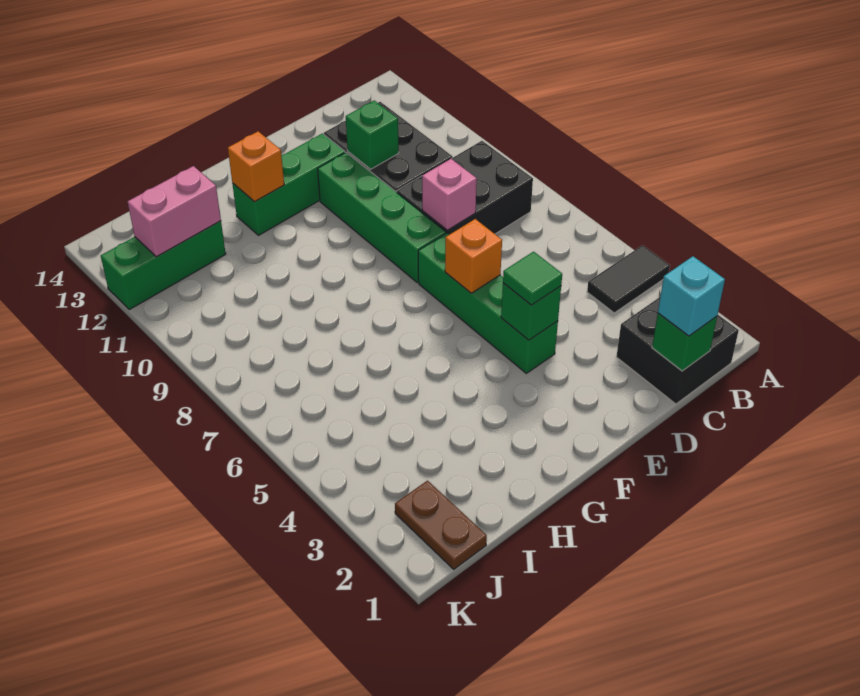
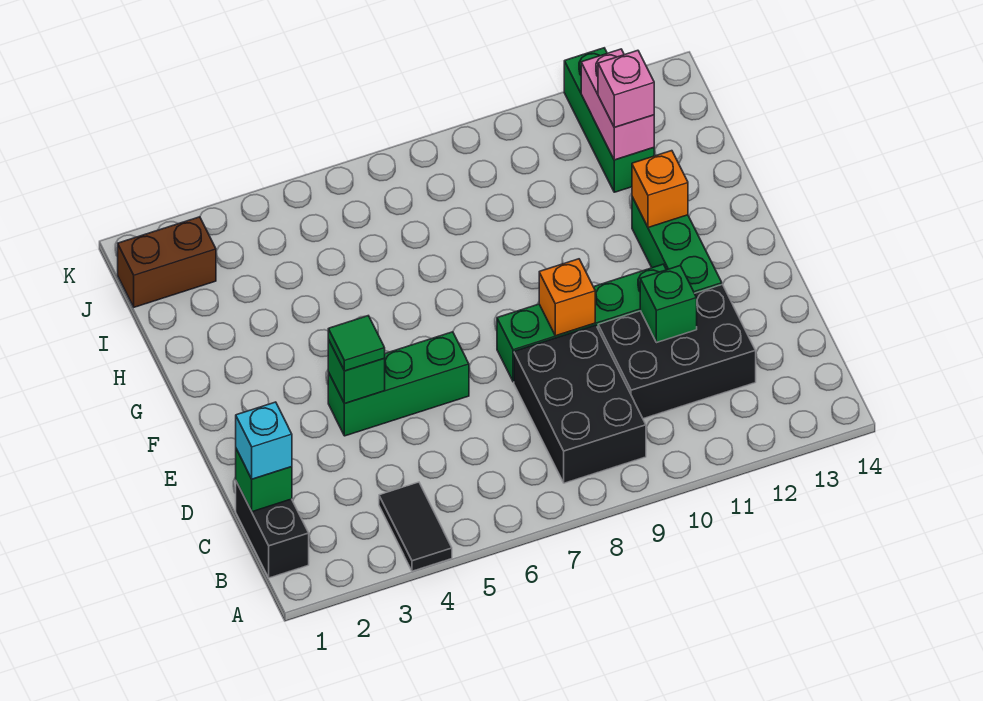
black brick B1:C2 level 1 -> black brick B1:C1 level 1
pink brick D8 level 2 -> pink brick I12 level 3
green brick E4:E7 level 1 -> green brick E4:E6 level 1
orange brick E6 level 2 -> orange brick E9 level 2
brown plate J1:J2 level 1 -> brown brick J1:J2 level 1

